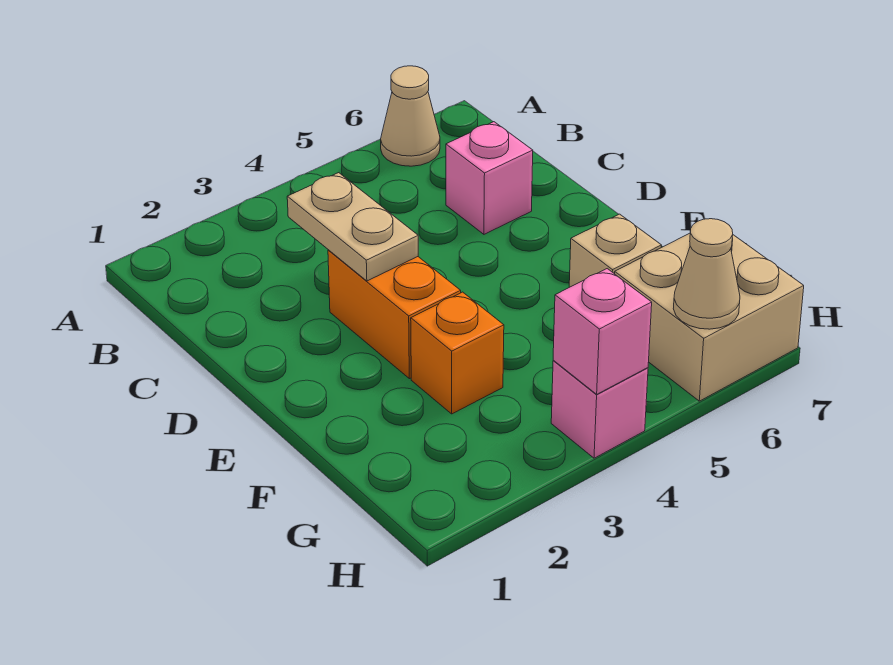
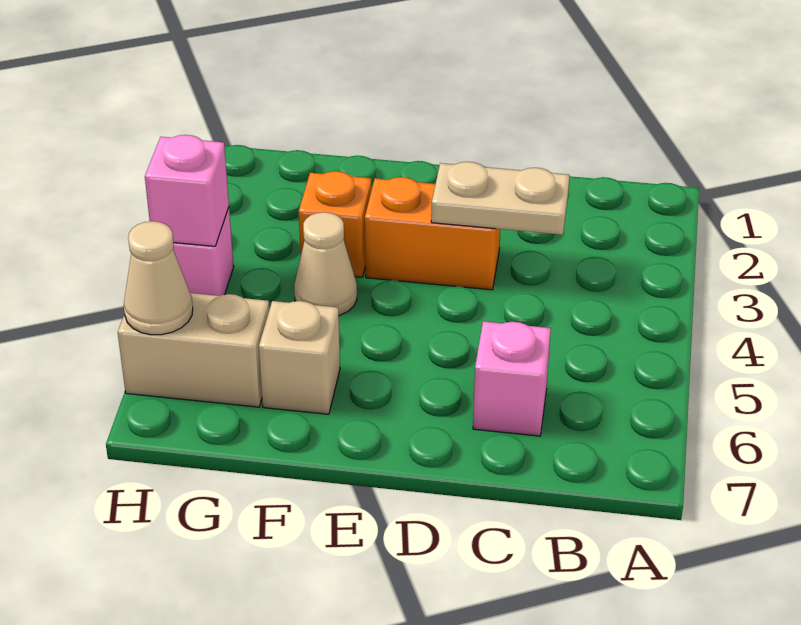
tan cone A6 level 1 -> tan cone F4 level 1
tan brick G6:H7 level 1 -> tan brick G6:H6 level 1

